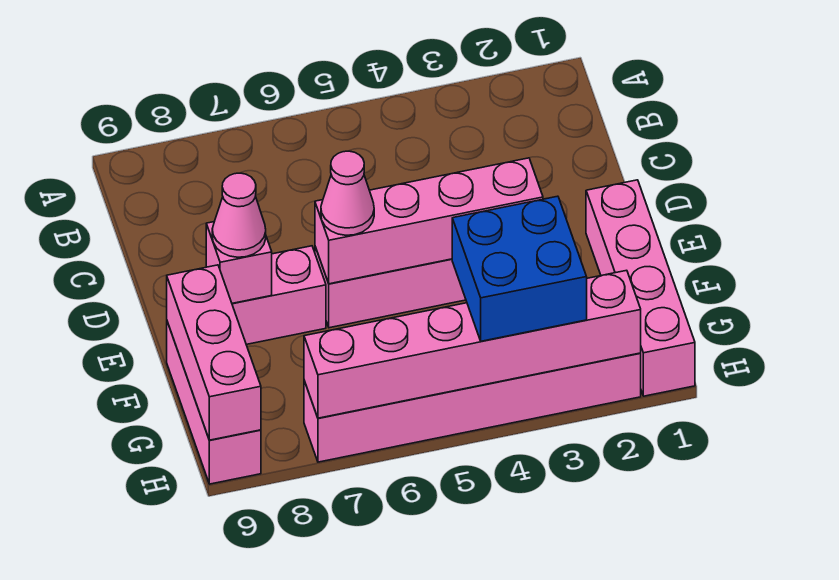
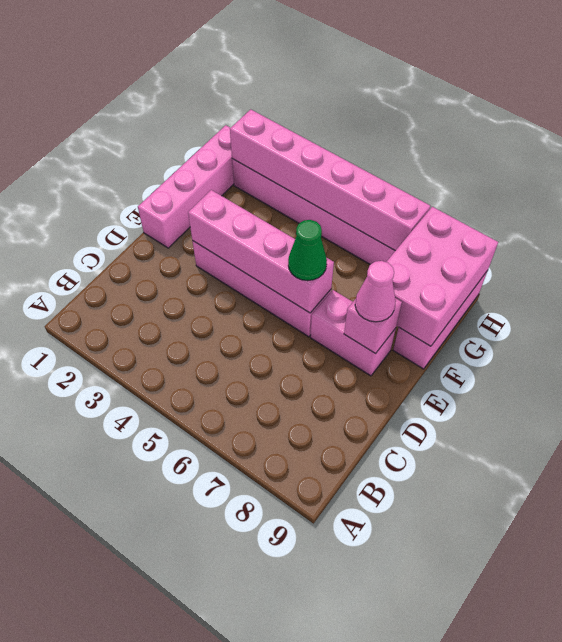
pink cone E6 level 3 -> green cone E6 level 3
pink brick F9:H9 level 2 -> pink brick F8:H9 level 2
blue brick G3:H4 level 3 -> none

